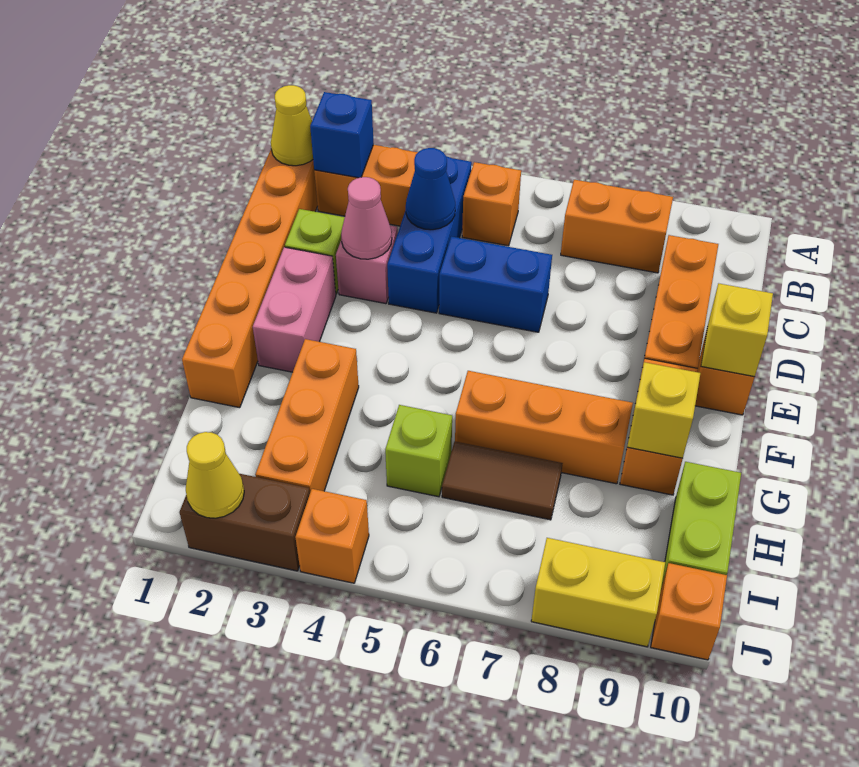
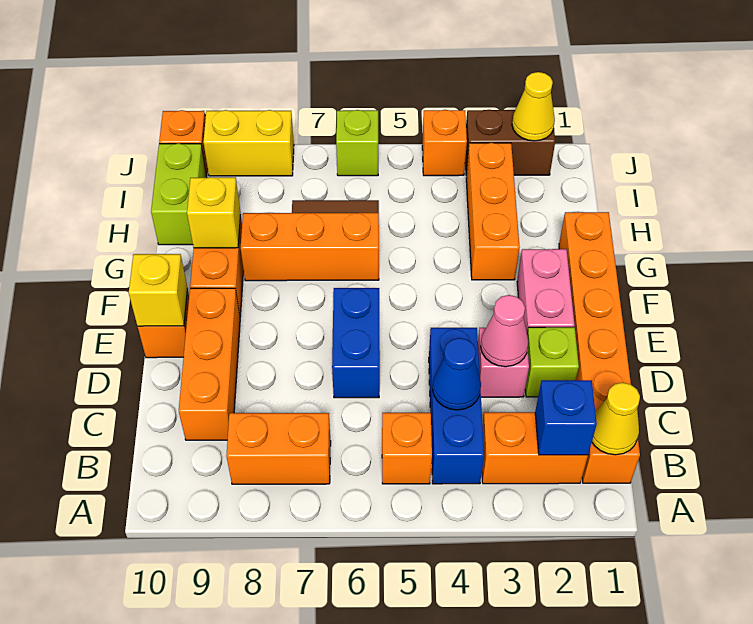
blue brick D5:D6 level 1 -> blue brick D6:E6 level 1
lime brick H5 level 1 -> lime brick J6 level 1

